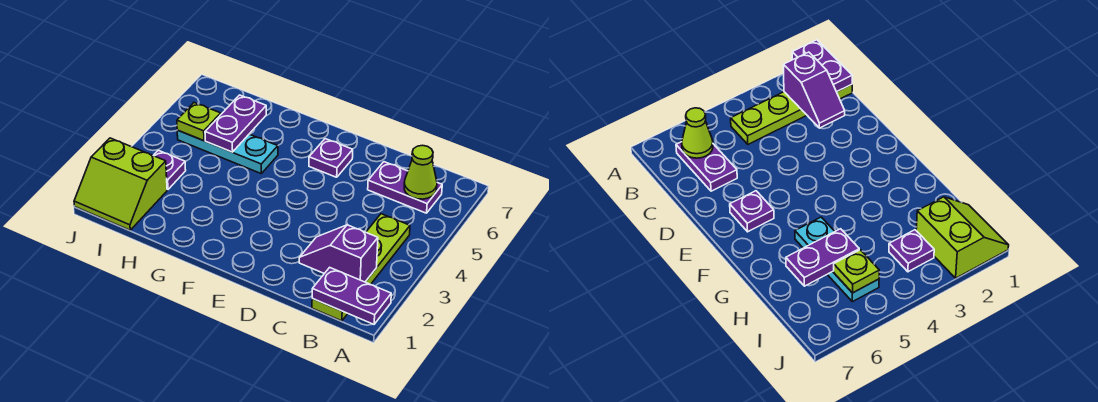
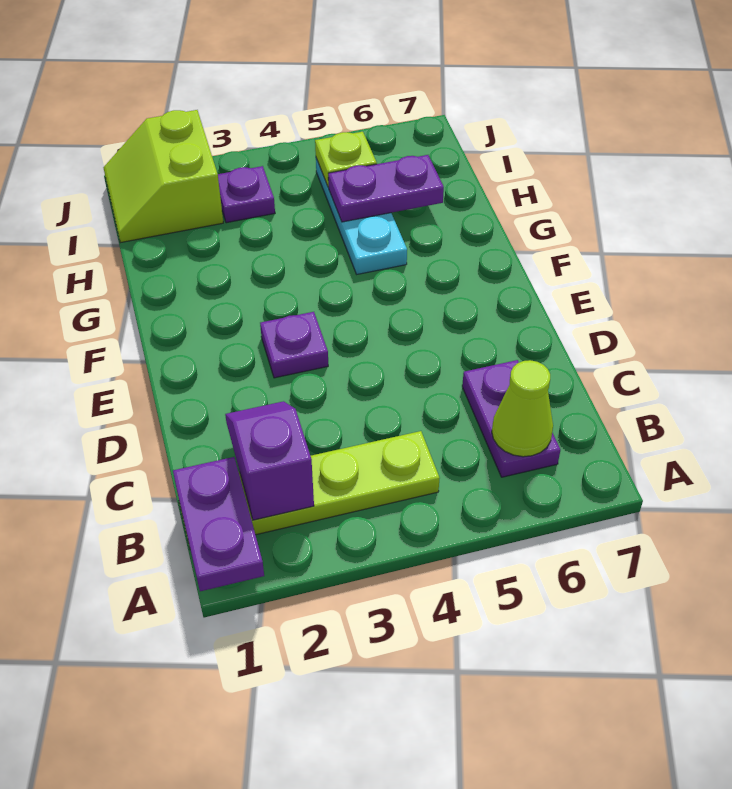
purple plate E6 level 1 -> purple plate E3 level 1

